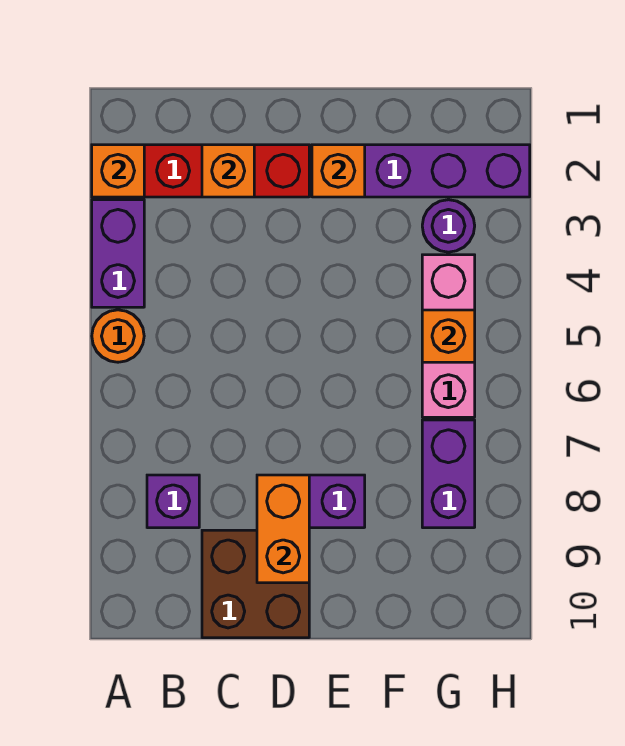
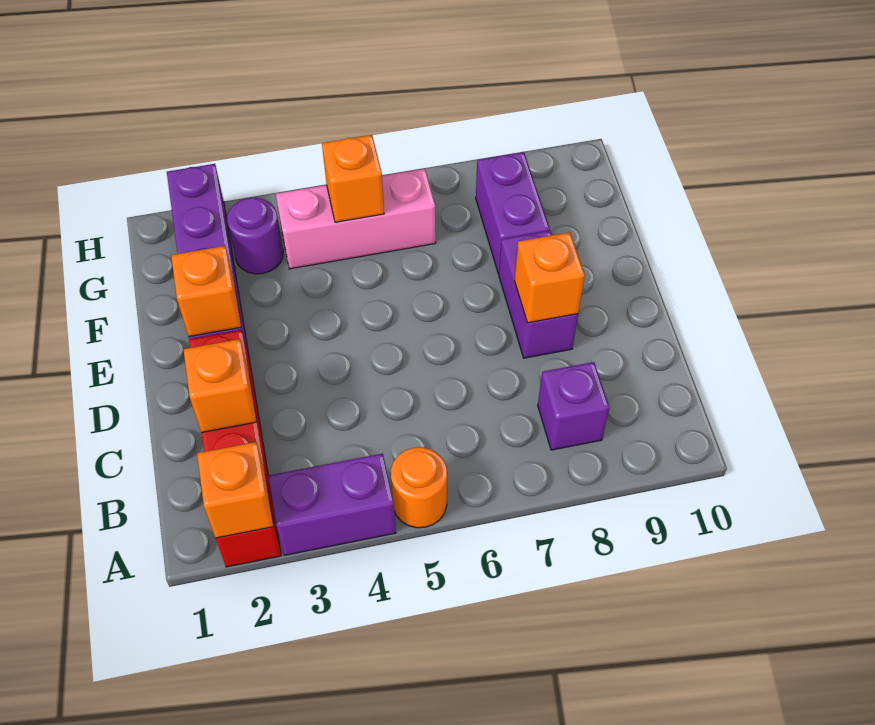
brown brick C9:D10 level 1 -> none
orange brick D8:D9 level 2 -> orange brick D8 level 2
purple brick G7:G8 level 1 -> purple brick F8:G8 level 1

